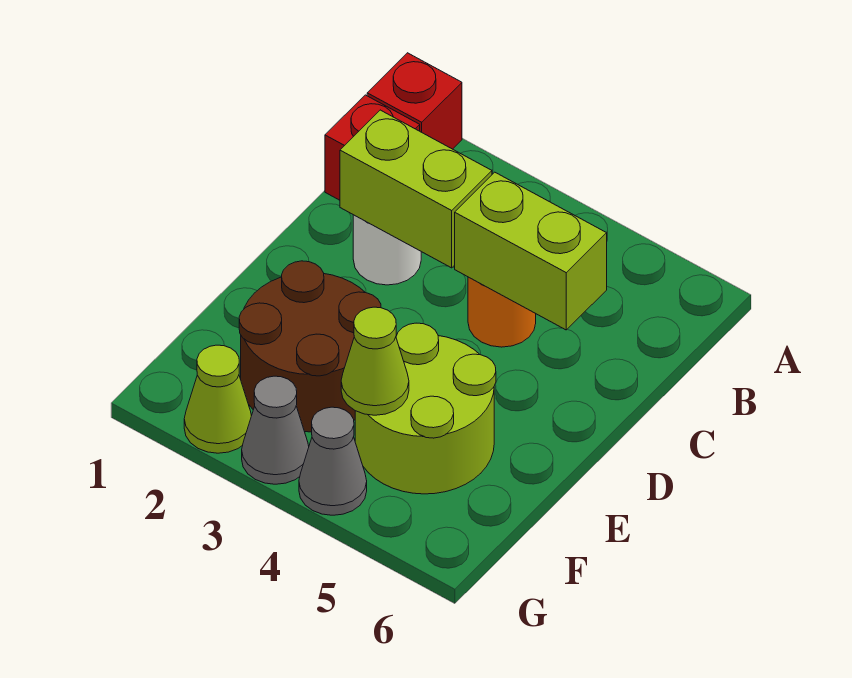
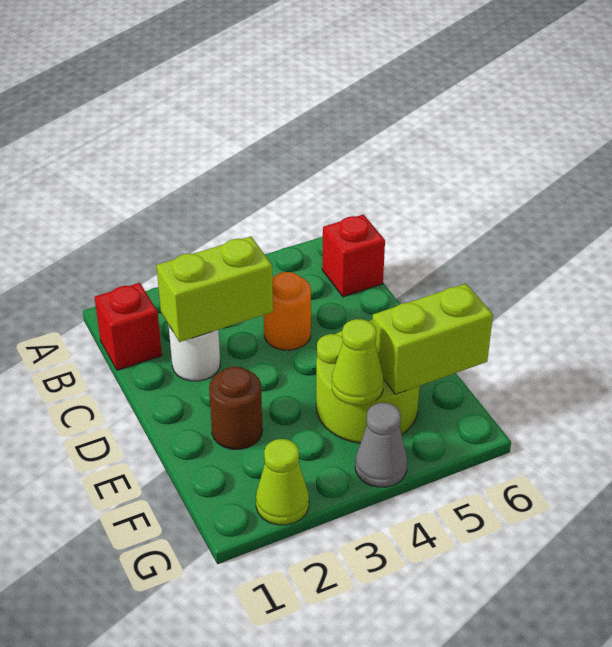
red brick A1 level 1 -> red brick B6 level 1
lime brick C4:C5 level 2 -> lime brick F5:F6 level 2
brown round brick E2:F3 level 1 -> brown round brick E2 level 1
grey cone G3 level 1 -> none

